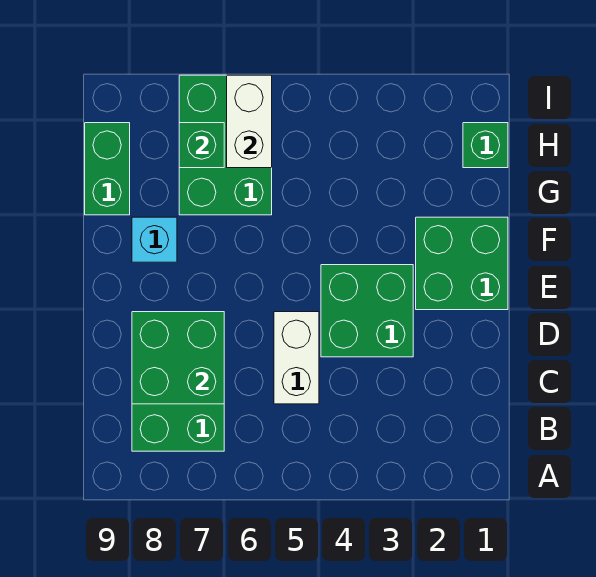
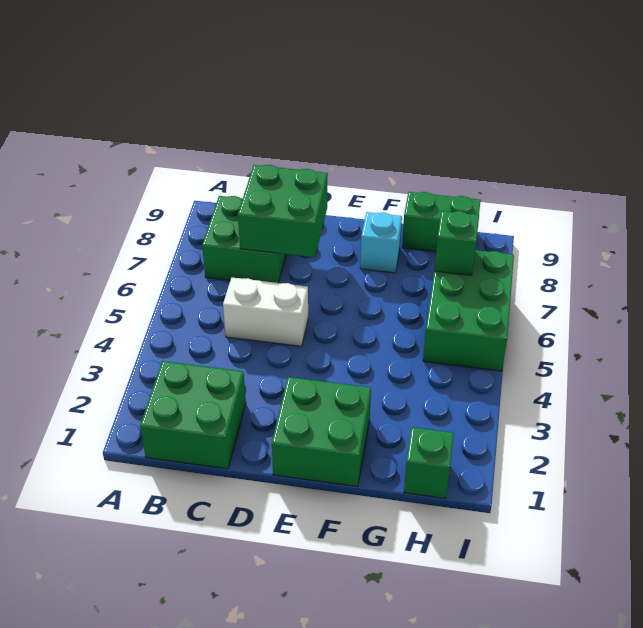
green brick D3:E4 level 1 -> green brick B1:C2 level 1
green brick G6:I7 level 1 -> green brick H5:I7 level 1
white brick H6:I6 level 2 -> none

